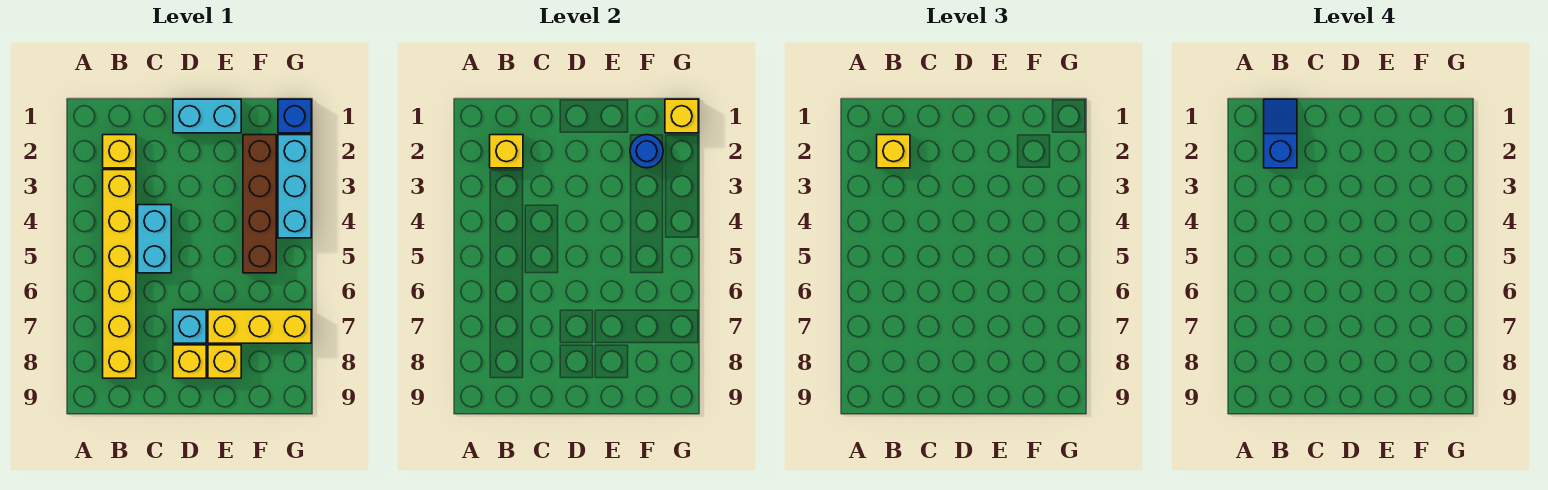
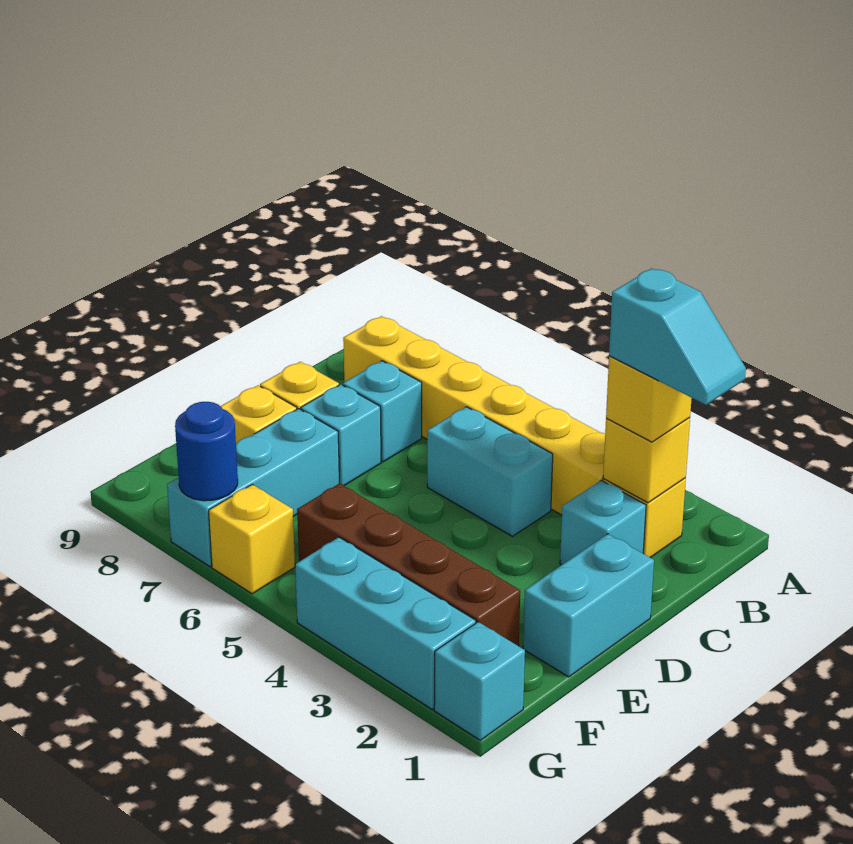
blue slope B1:B2 level 4 top 2 -> cyan slope B1:B2 level 4 top 2
none -> cyan brick C2 level 1
none -> cyan brick C7 level 1
yellow brick E7:G7 level 1 -> cyan brick E7:G7 level 1
blue round brick F2 level 2 -> blue round brick G7 level 2
blue brick G1 level 1 -> cyan brick G1 level 1
yellow brick G1 level 2 -> yellow brick G6 level 1

